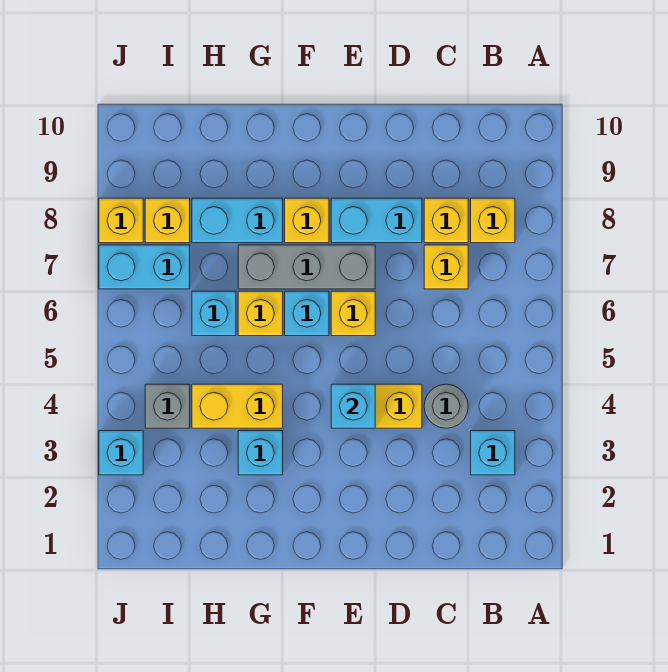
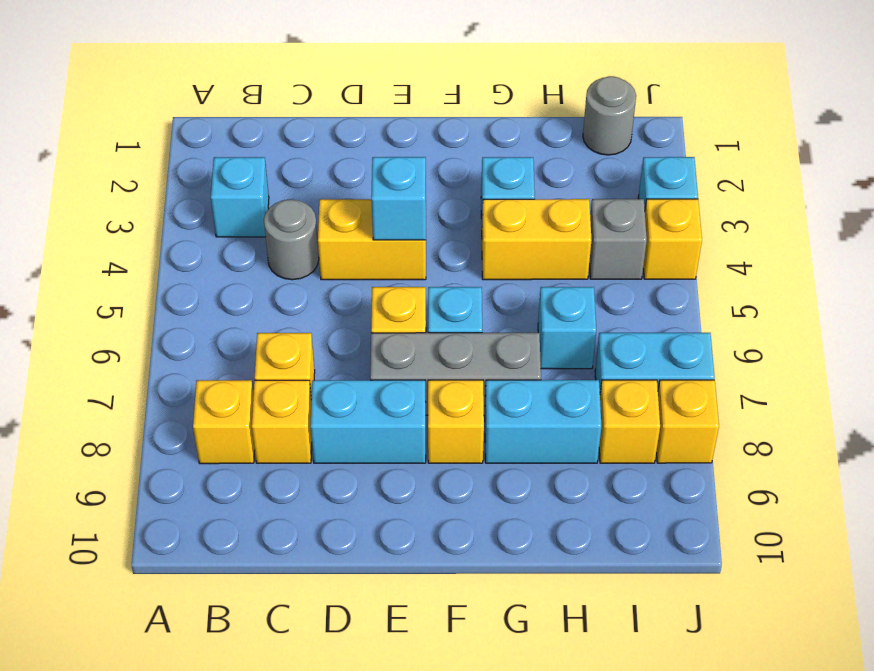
yellow brick G6 level 1 -> yellow brick J4 level 1
none -> grey round brick I1 level 1

